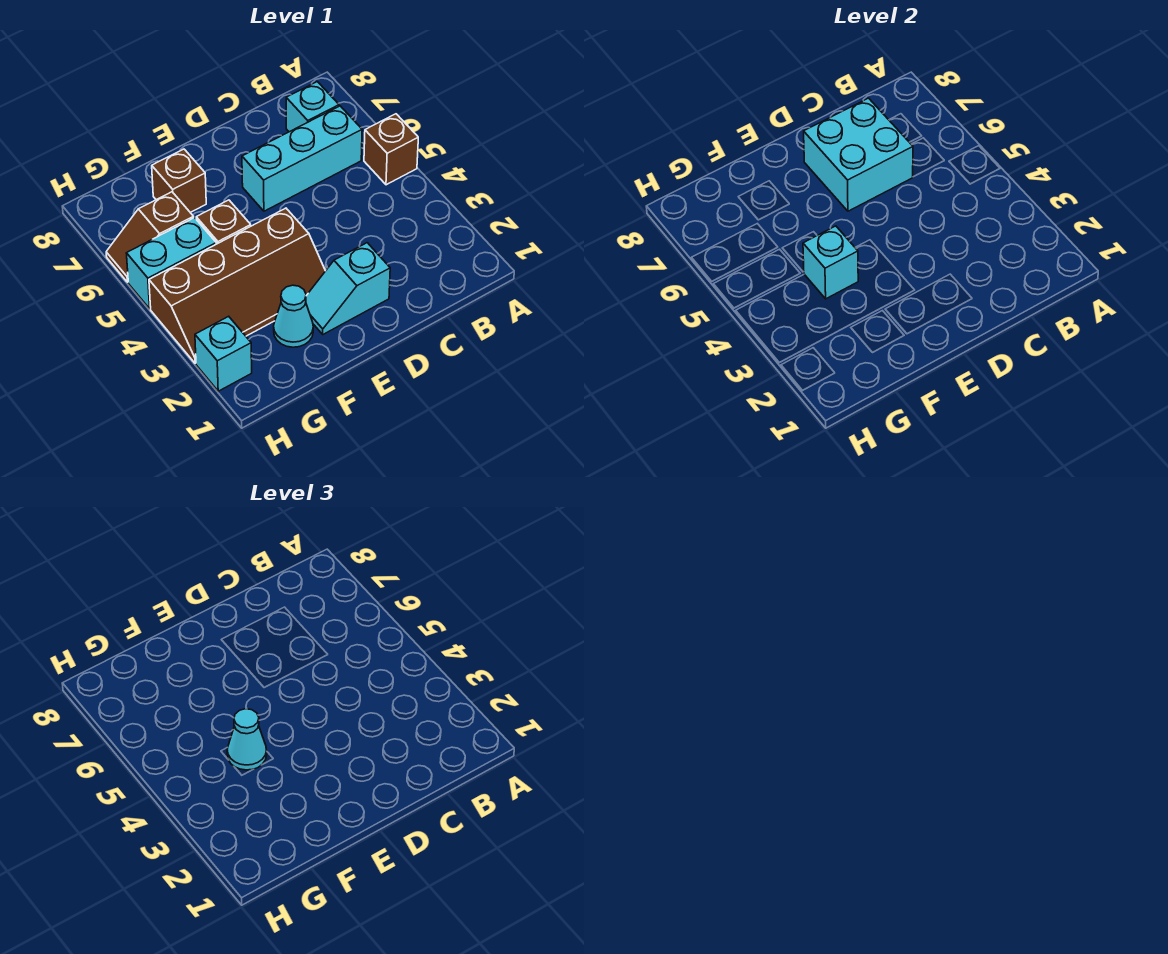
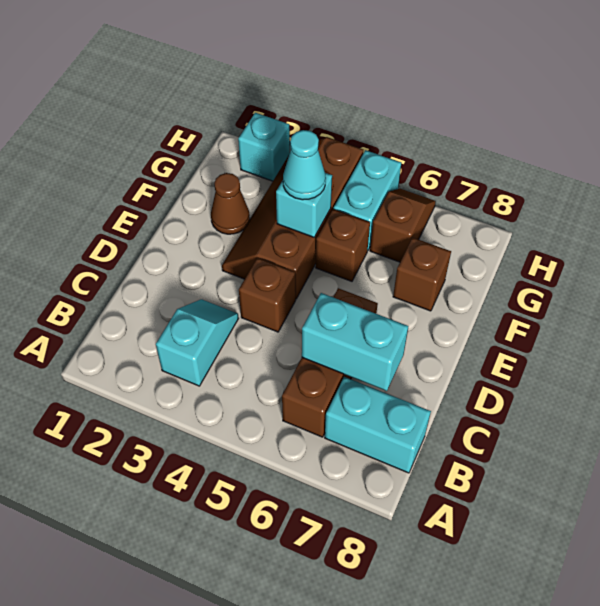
brown brick A5 level 1 -> brown brick D4 level 1
cyan brick B6:D6 level 1 -> brown brick B6:D6 level 1
cyan brick B7 level 1 -> cyan brick B7:B8 level 1
cyan brick C6:D7 level 2 -> cyan brick C6:C7 level 2
cyan slope D2:E2 level 1 top D -> cyan slope B3:C3 level 1 top B
cyan cone F2 level 1 -> brown cone F2 level 1

